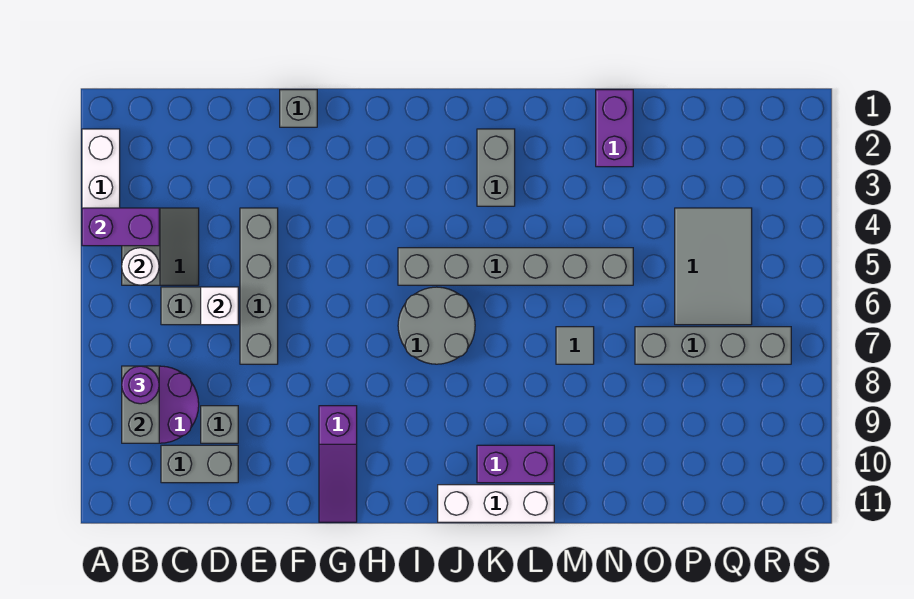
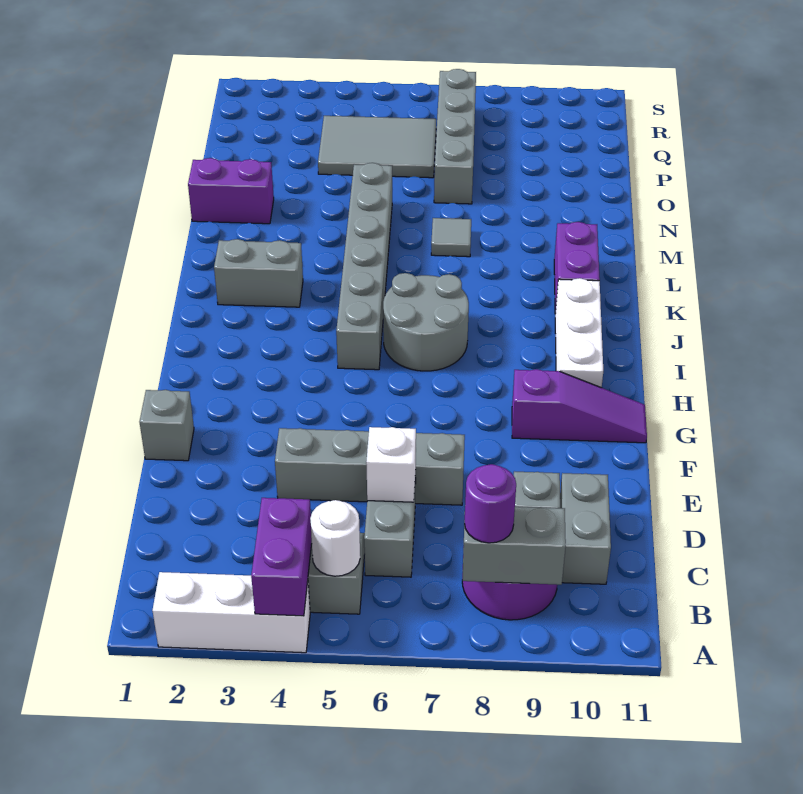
white brick J11:L11 level 1 -> white brick H10:J10 level 1

